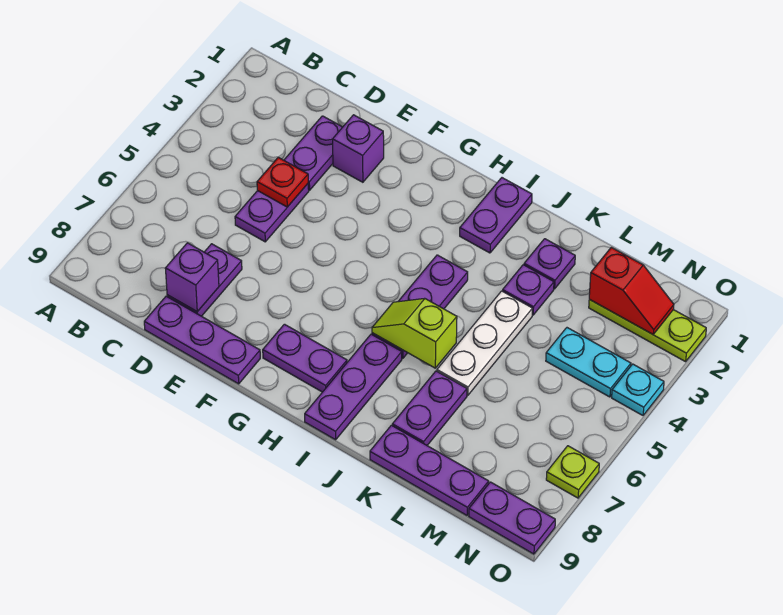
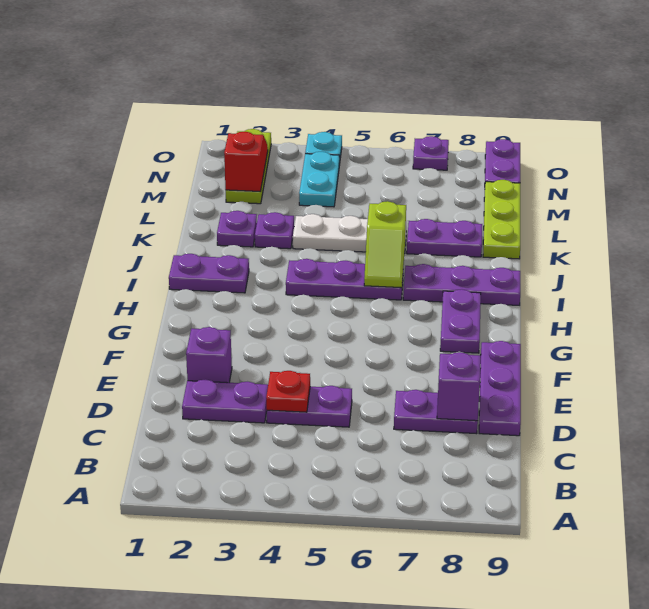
purple plate K9:M9 level 1 -> lime plate K9:M9 level 1
lime plate O7 level 1 -> purple plate O7 level 1

